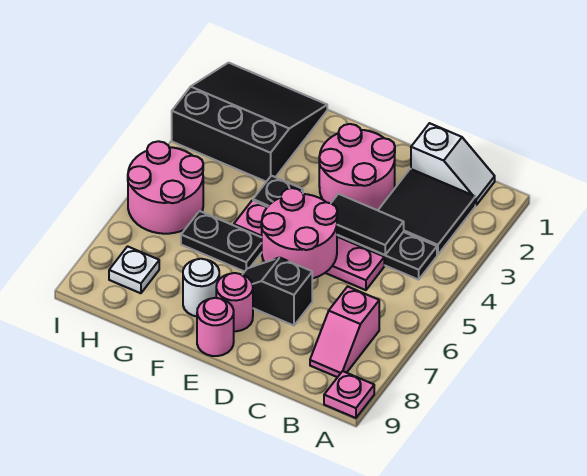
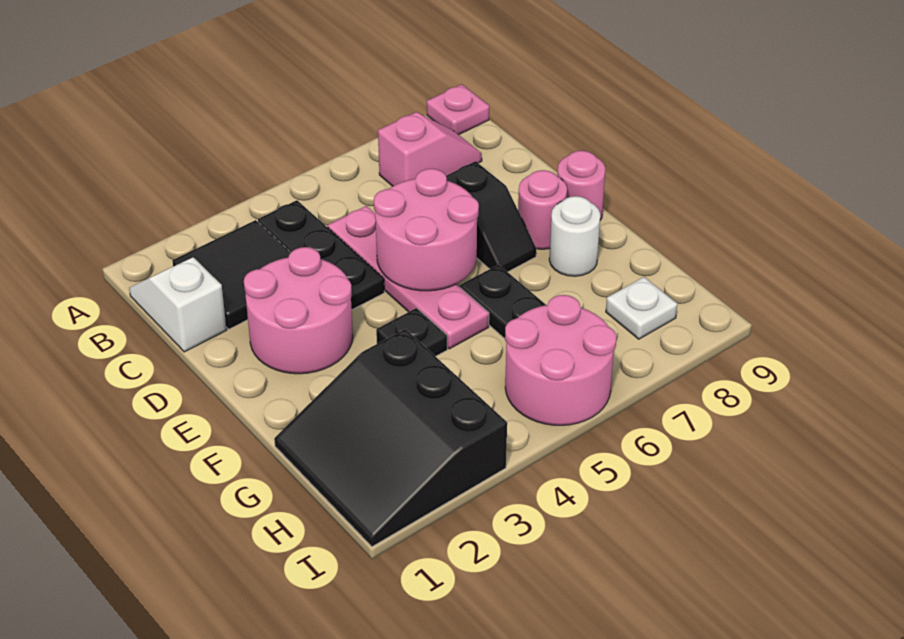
black tile C4:D4 level 2 -> none

